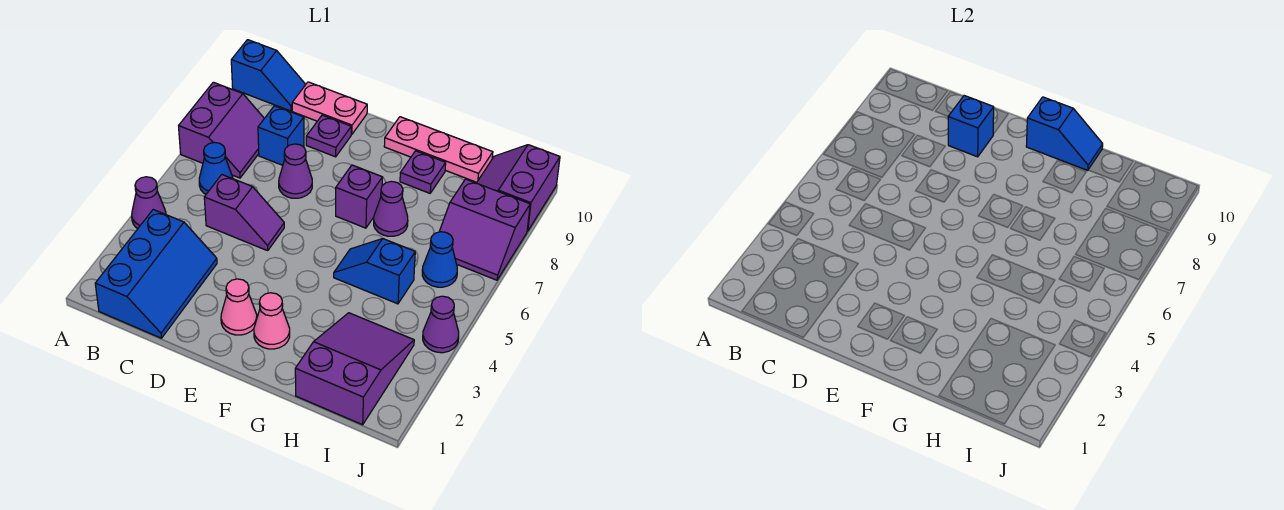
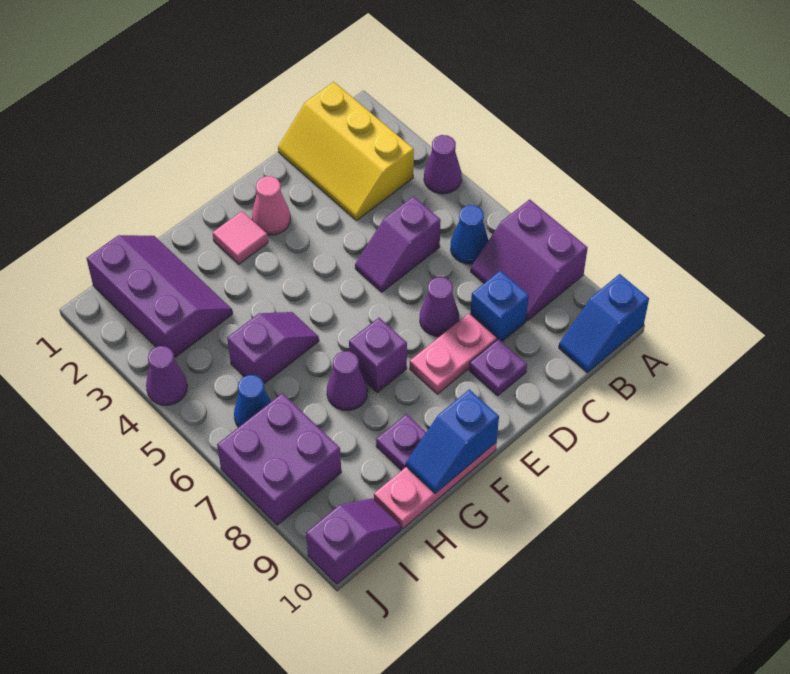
blue slope B1:C3 level 1 top B -> yellow slope B1:C3 level 1 top B
pink plate C10:D10 level 1 -> pink plate D8:E8 level 1
blue brick D9 level 2 -> none
pink cone F2 level 1 -> pink tile F2 level 1
blue slope G5:H5 level 1 top H -> purple slope G5:H5 level 1 top H
purple slope H1:I3 level 1 top 1 -> purple slope H1:I3 level 1 top I
purple slope I7:J8 level 1 top 8 -> purple brick I7:J8 level 1
purple slope I9:J10 level 1 top J -> purple slope I10:J10 level 1 top J

